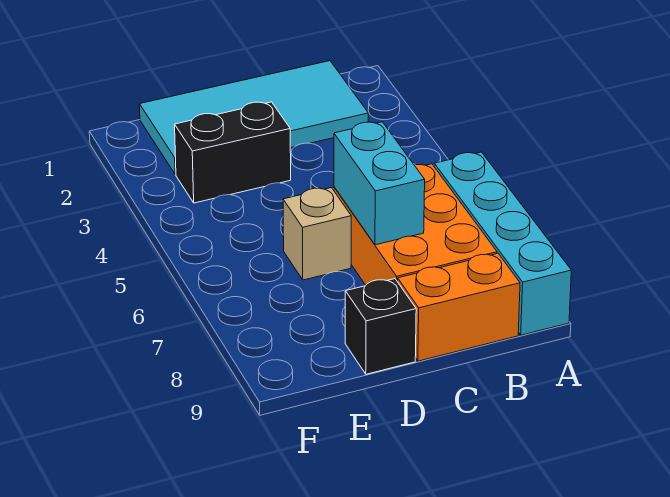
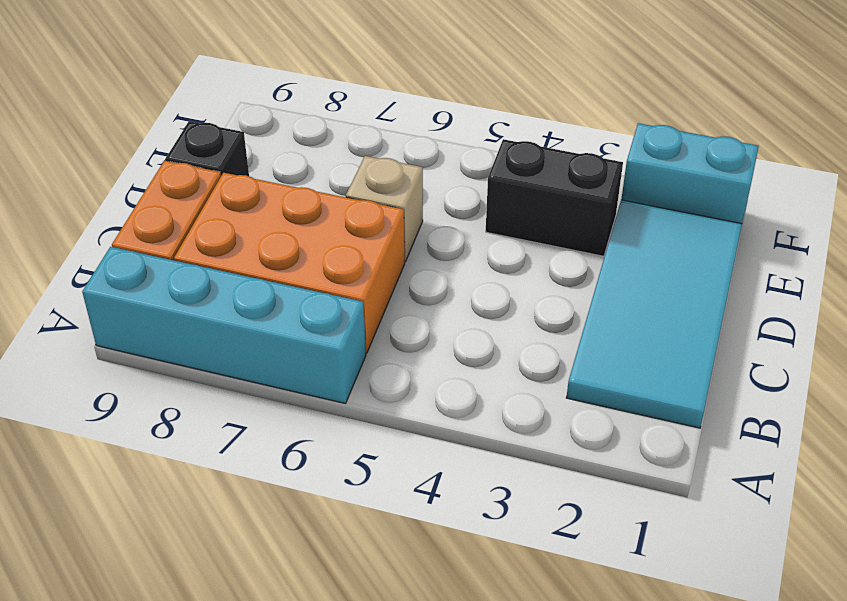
cyan brick C6:C7 level 2 -> cyan brick F1:F2 level 1
black brick D3:E3 level 1 -> black brick E3:E4 level 1

